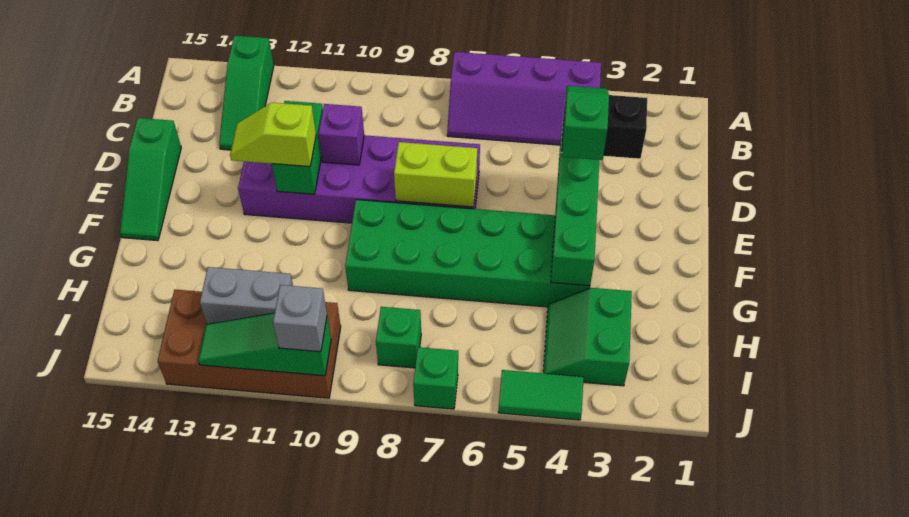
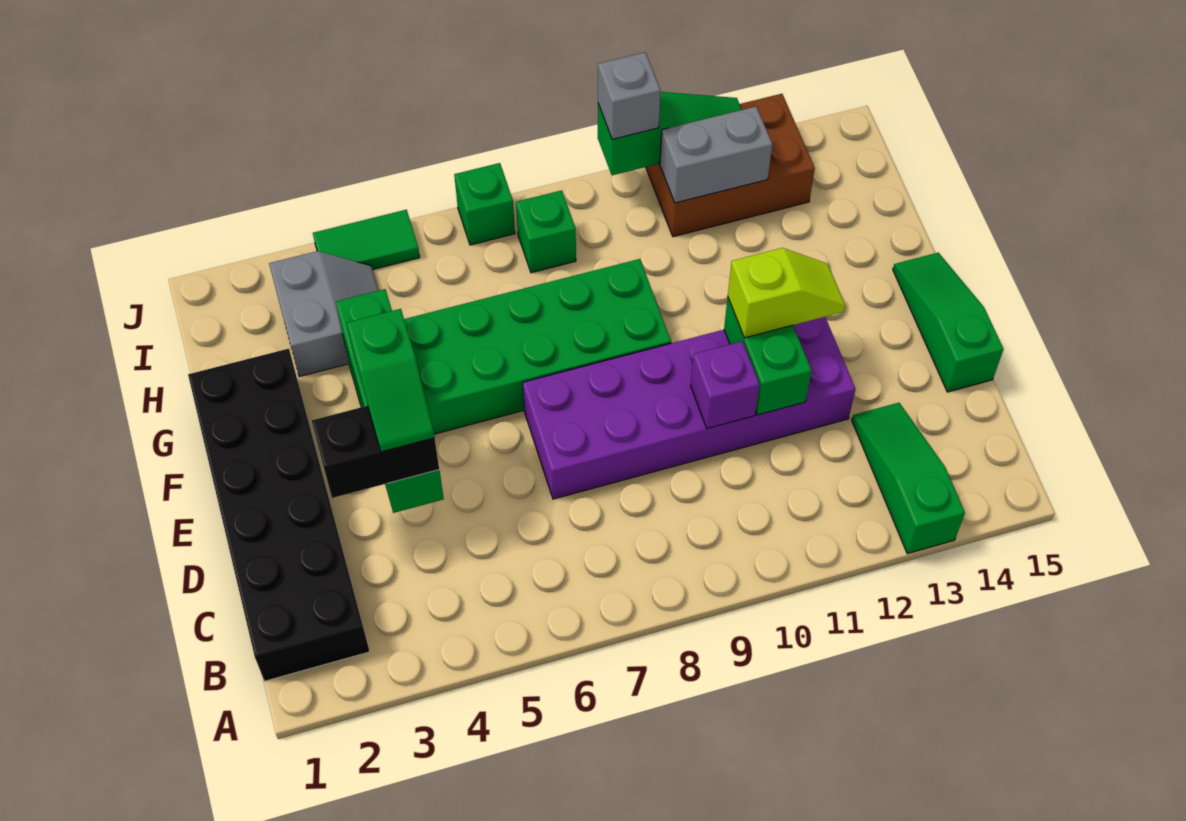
purple slope A4:B7 level 1 top A -> none
none -> black brick B1:G2 level 1
lime brick E7:E8 level 2 -> none
green slope H3:I4 level 1 top 3 -> grey slope H3:I4 level 1 top 3
brown brick I10:J13 level 1 -> brown brick I11:J13 level 1

